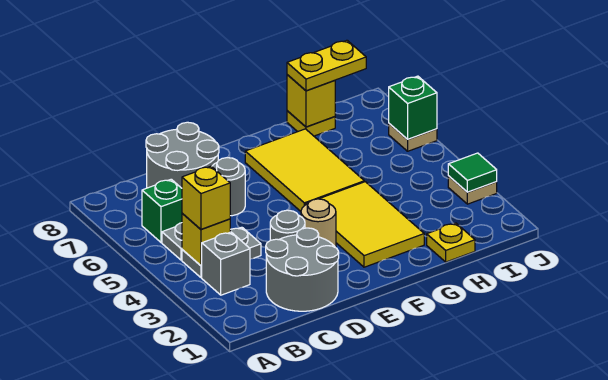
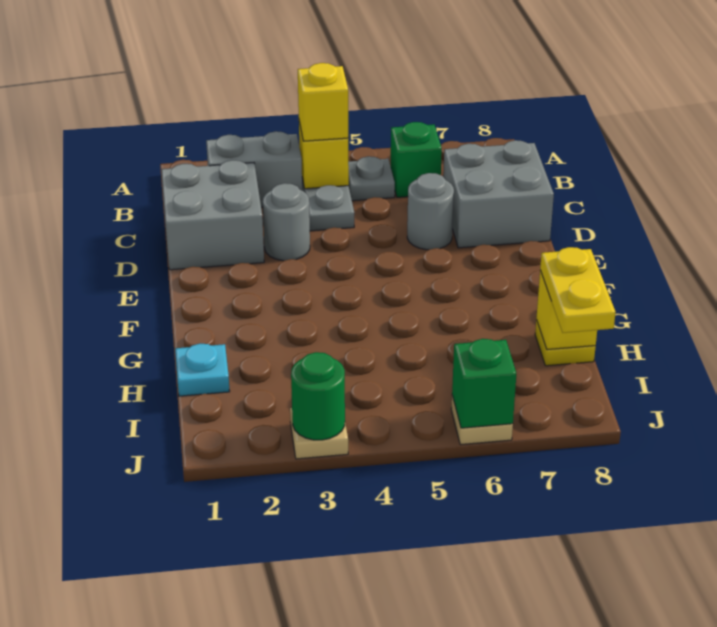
grey brick B3 level 1 -> grey brick B2:B3 level 1
grey round brick C1:D2 level 1 -> grey brick C1:D2 level 1
grey round brick C7:D8 level 1 -> grey brick C7:D8 level 1
tan round brick E3 level 1 -> none
yellow tile F2:G4 level 1 -> none
yellow tile F5:G7 level 1 -> none
yellow plate H1 level 1 -> cyan plate H1 level 1
green tile J3 level 2 -> green round brick J3 level 2

